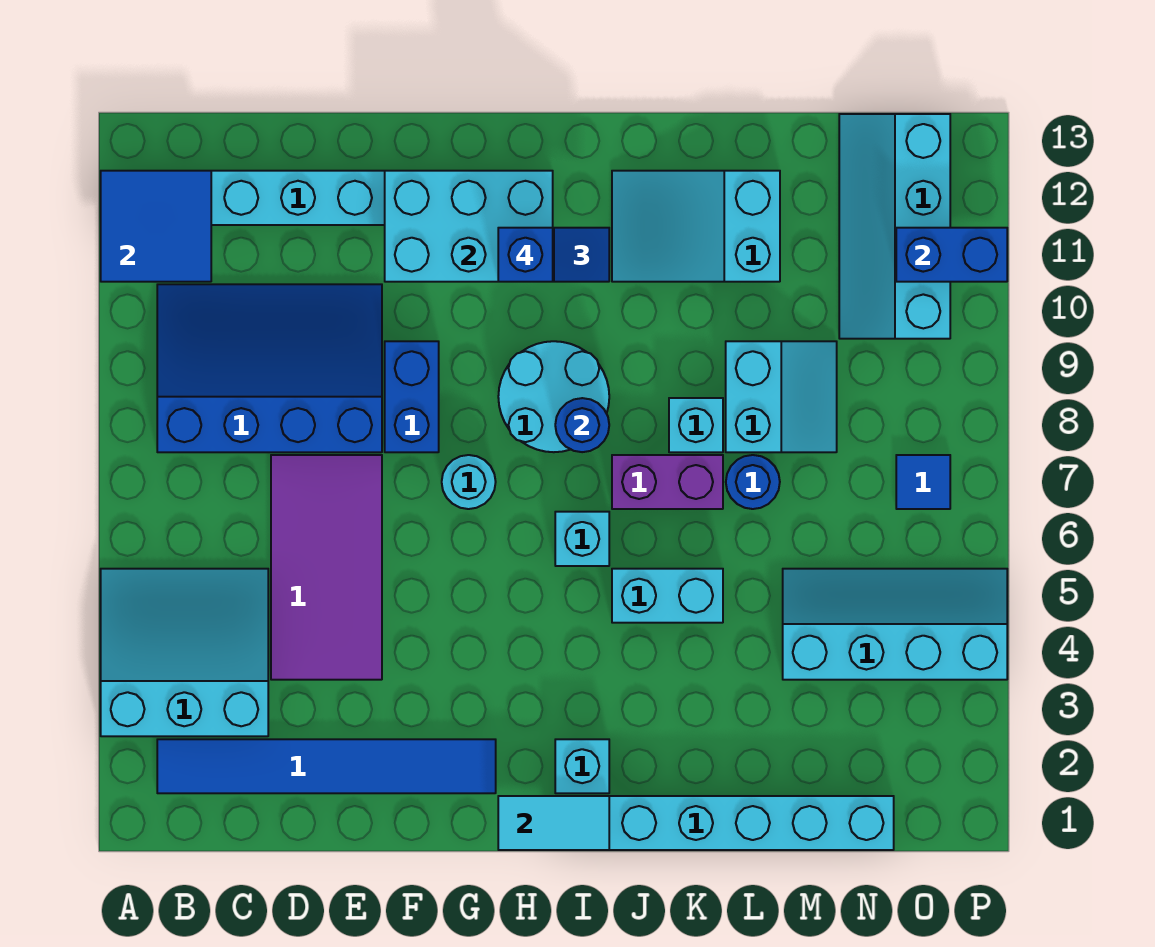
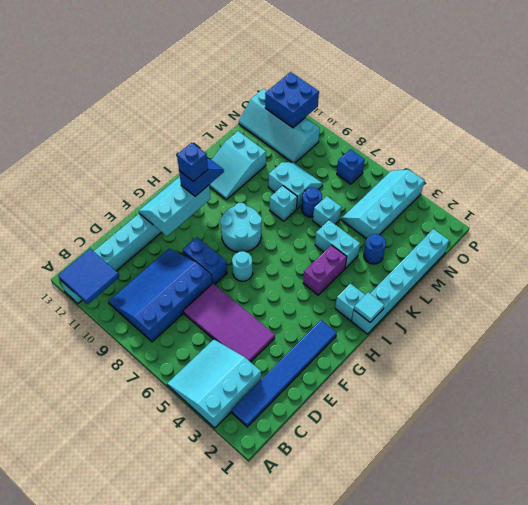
cyan brick F11:H12 level 2 -> cyan slope F11:H12 level 2 top 11
cyan tile H1:I1 level 2 -> cyan tile I1 level 2
cyan brick I6 level 1 -> cyan brick L6 level 1
blue round brick I8 level 2 -> blue round brick L3 level 1
cyan brick J5:K5 level 1 -> cyan brick K4:K5 level 1
purple brick J7:K7 level 1 -> purple brick I4:J4 level 1
blue tile O7 level 1 -> blue brick O7 level 1
blue brick O11:P11 level 2 -> blue brick O11:P12 level 2

